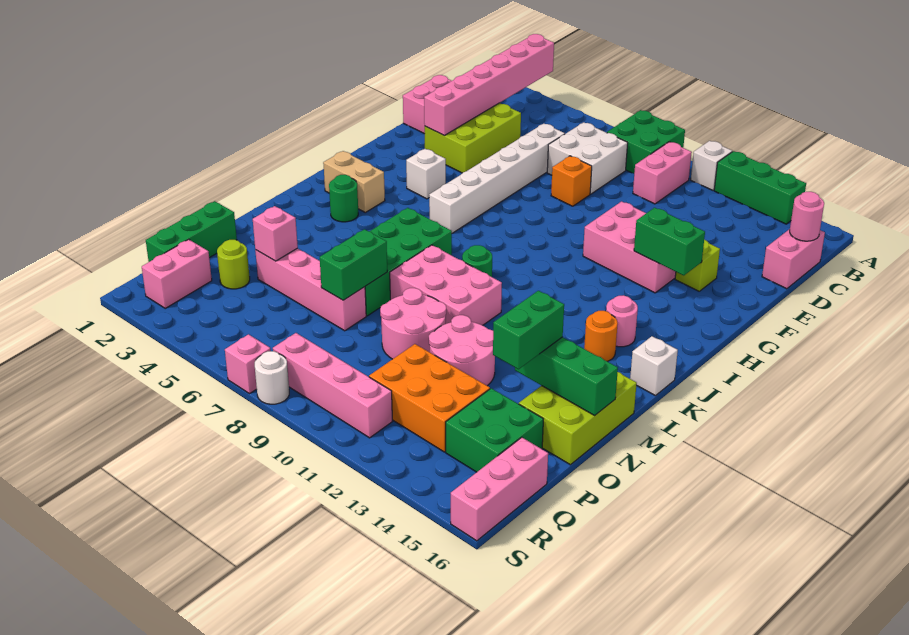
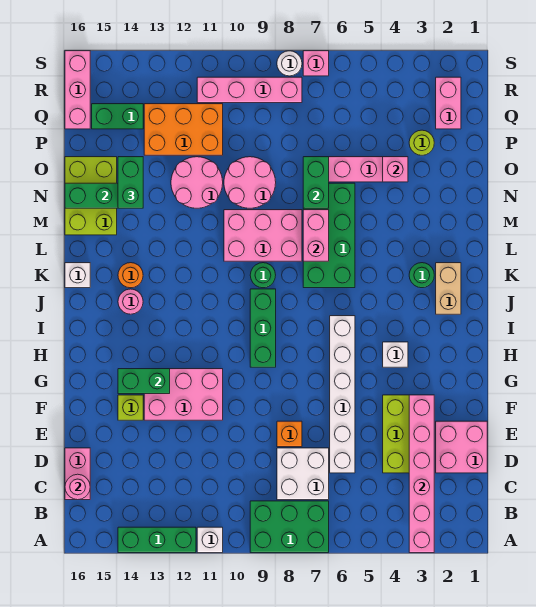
green brick A8:B9 level 1 -> green brick A7:B9 level 1
pink brick B10:C10 level 1 -> pink brick L7:M7 level 2
tan brick J2:J3 level 1 -> tan brick J2:K2 level 1
green brick O1:Q1 level 1 -> green brick H9:J9 level 1
green brick P14:Q15 level 1 -> green brick Q14:Q15 level 1

